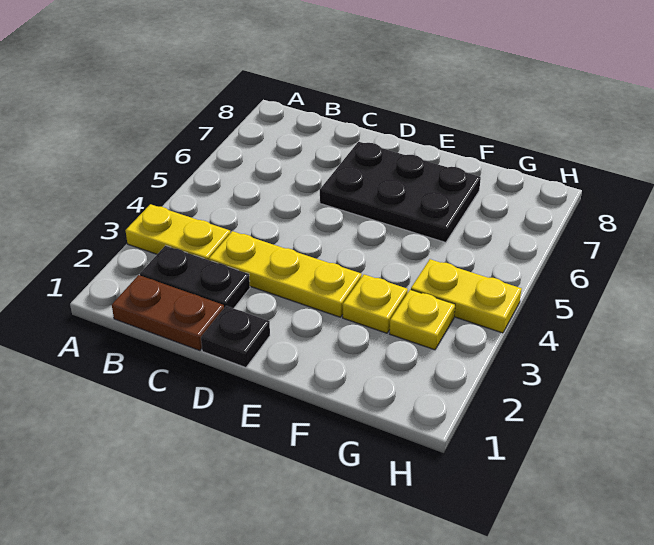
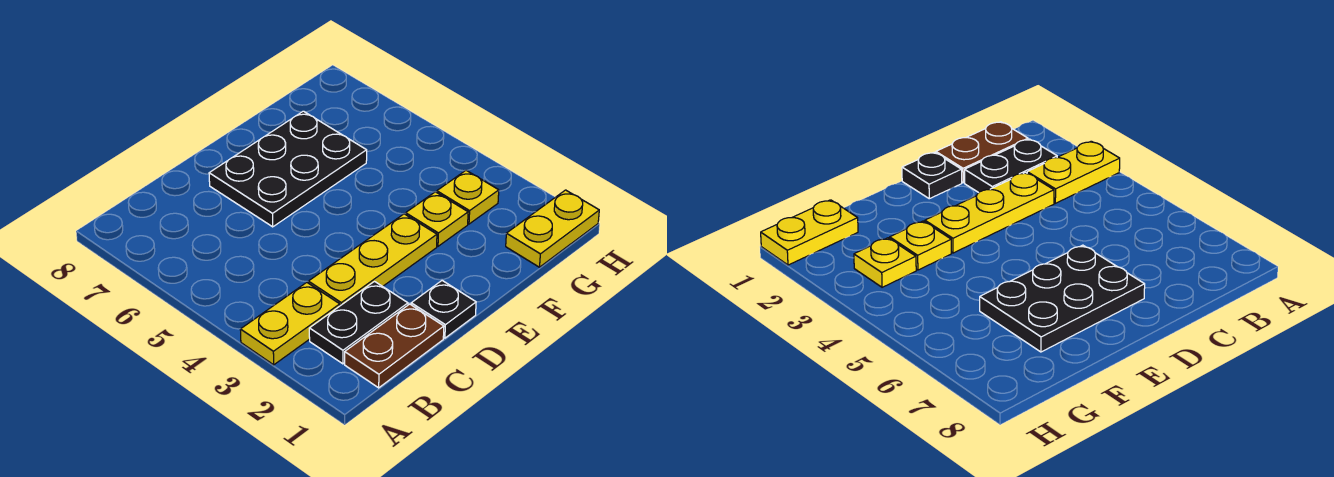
yellow plate G4:H4 level 1 -> yellow plate G1:H1 level 1

